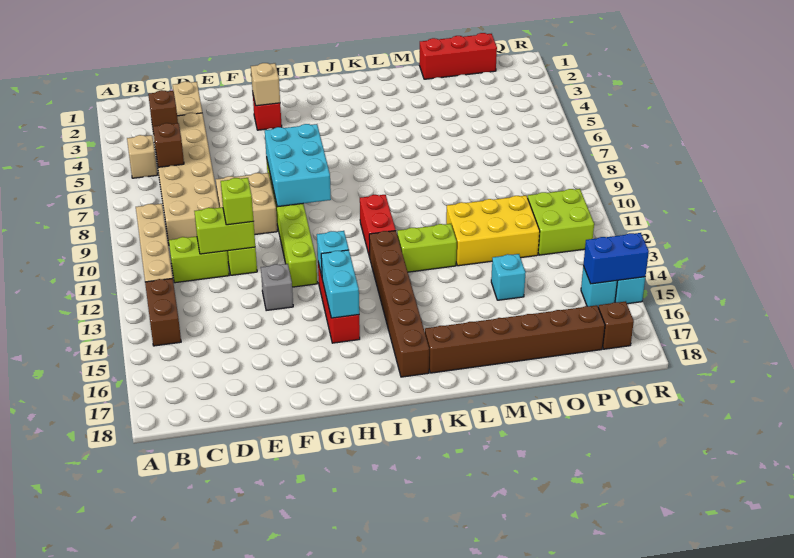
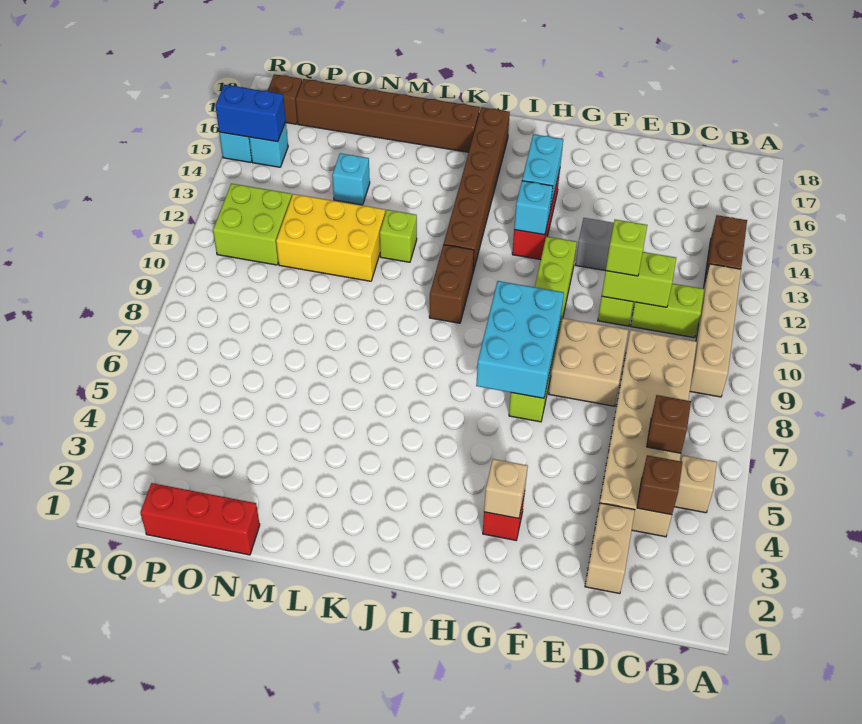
red brick J10:J11 level 1 -> brown brick J10:J11 level 1
lime brick K12:L12 level 1 -> lime brick L12 level 1

